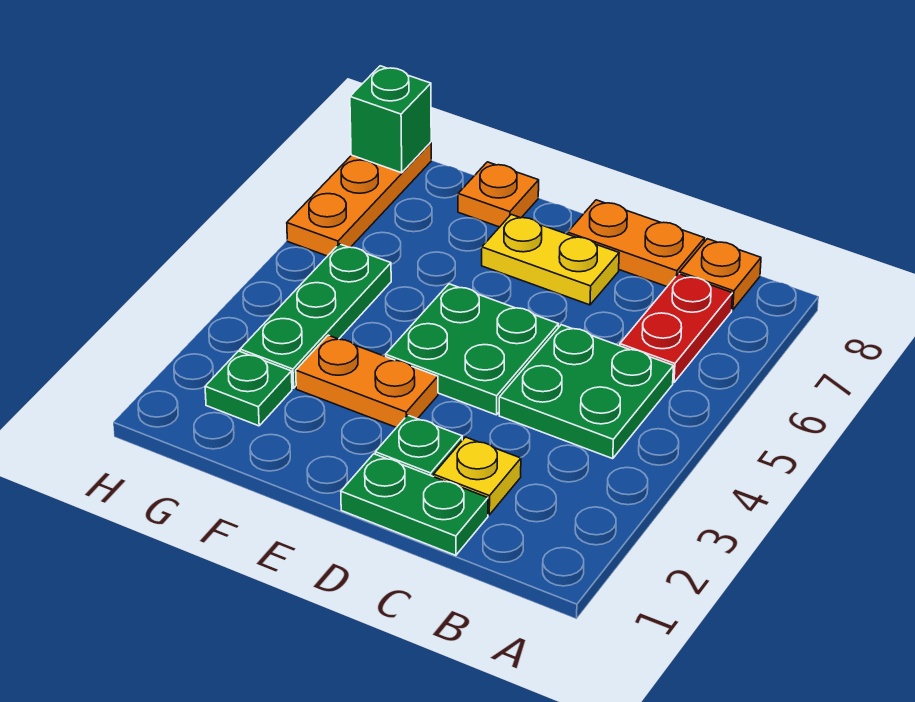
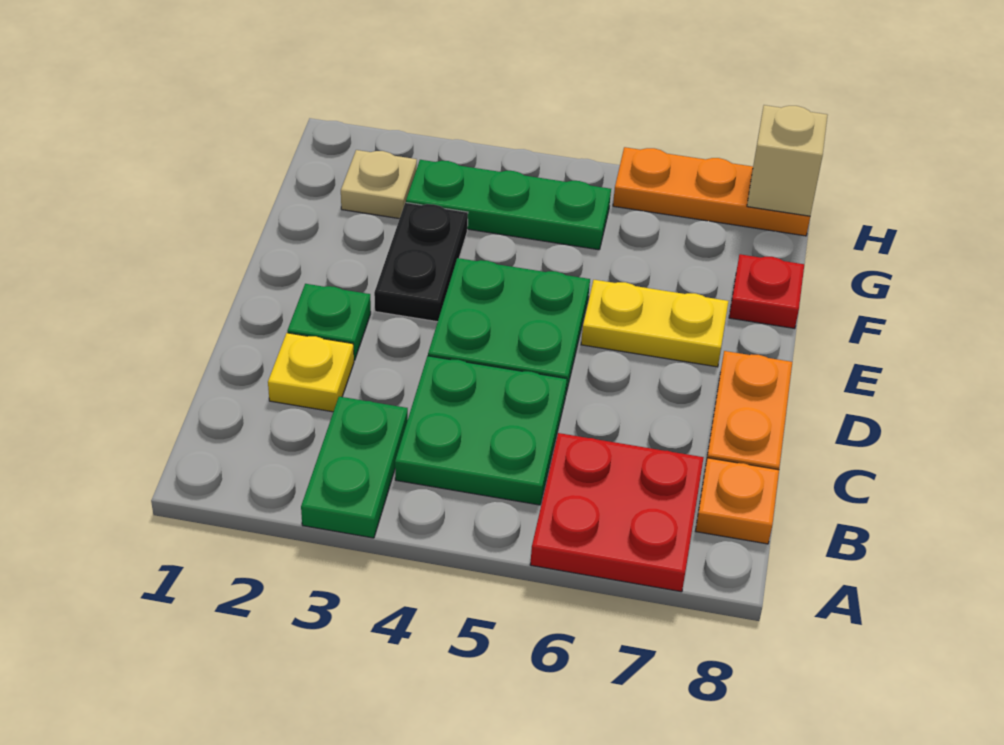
red plate B6:B7 level 1 -> red plate A6:B7 level 1
green plate C1:D1 level 1 -> green plate A3:B3 level 1
yellow plate D7:E7 level 1 -> yellow plate E6:E7 level 1
orange plate E3:F3 level 1 -> black plate E3:F3 level 1
orange plate F8 level 1 -> red plate F8 level 1
green plate G2 level 1 -> tan plate G2 level 1
green brick H8 level 2 -> tan brick H8 level 2

